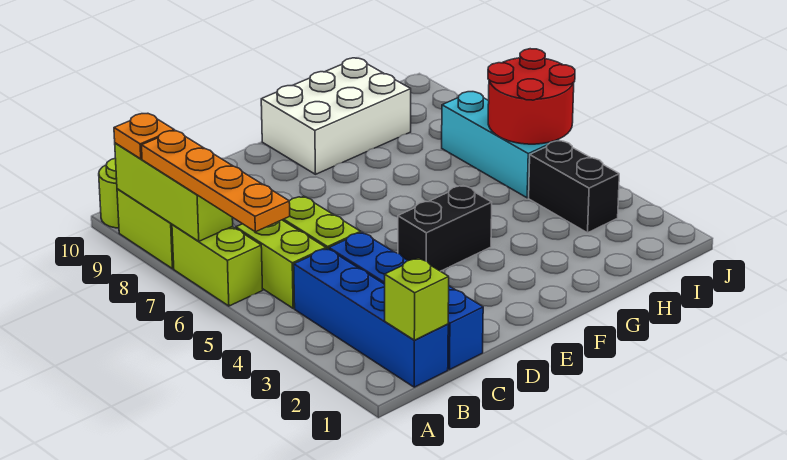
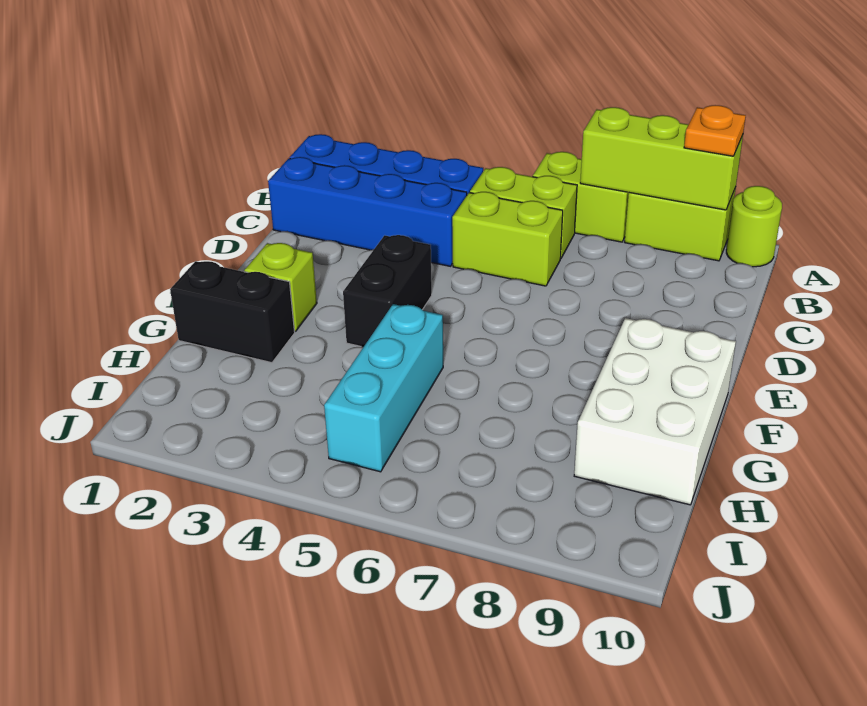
orange plate A5:A8 level 3 -> none
lime brick B1 level 2 -> lime brick F2 level 1
black brick I3:I4 level 1 -> black brick G1:G2 level 1
cyan brick I5:I7 level 1 -> cyan brick G5:I5 level 1
red round brick I5:J6 level 2 -> none

